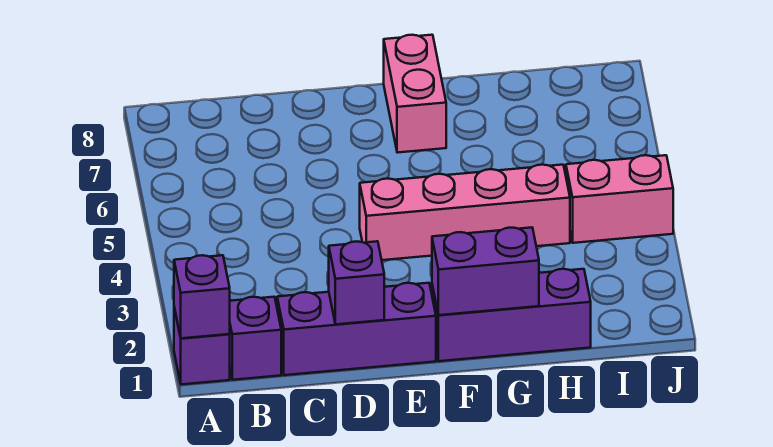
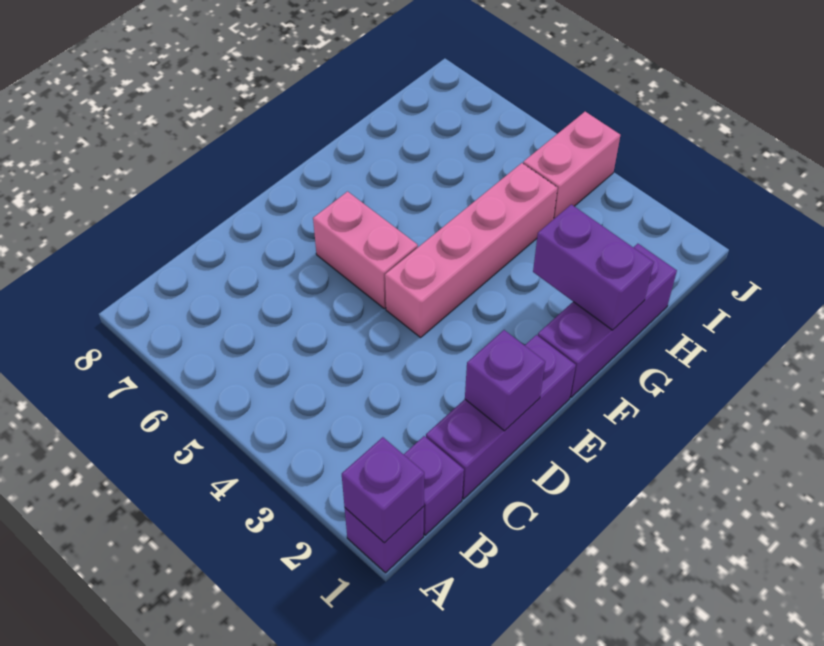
purple brick F1:G1 level 2 -> purple brick G1:G2 level 2
pink brick F7:F8 level 1 -> pink brick E5:E6 level 1

